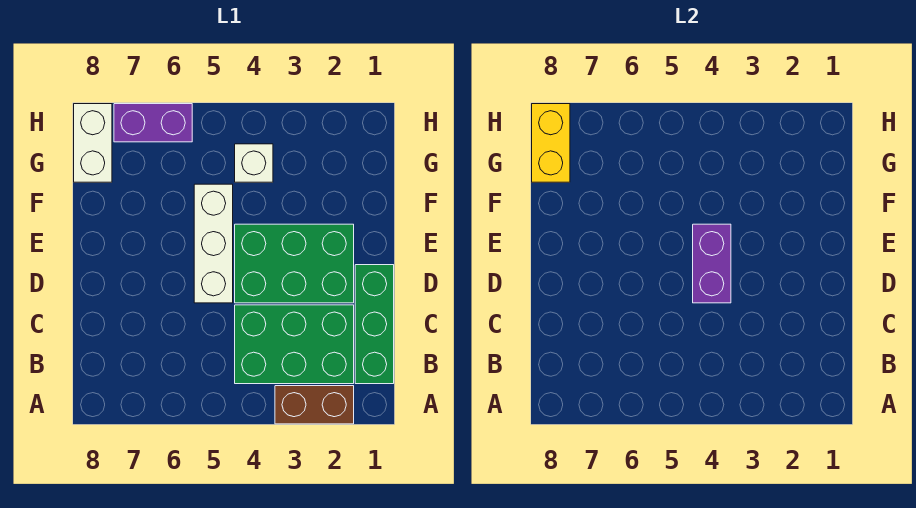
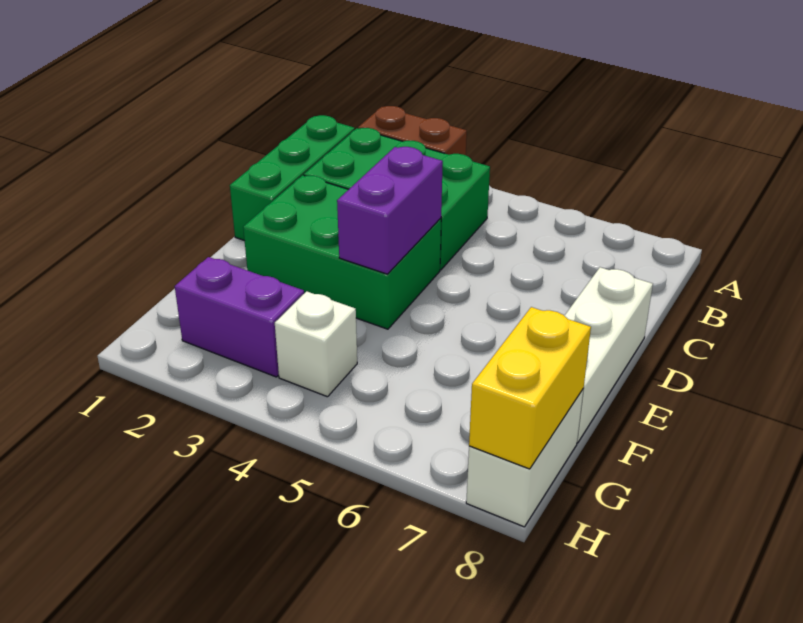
white brick D5:F5 level 1 -> white brick D8:F8 level 1
purple brick H6:H7 level 1 -> purple brick G2:G3 level 1

